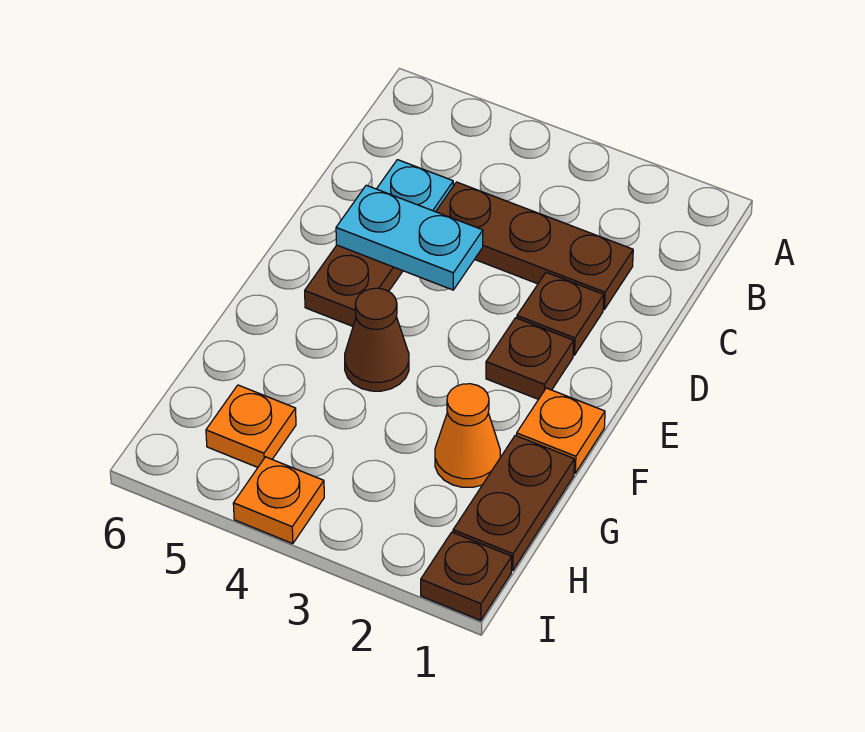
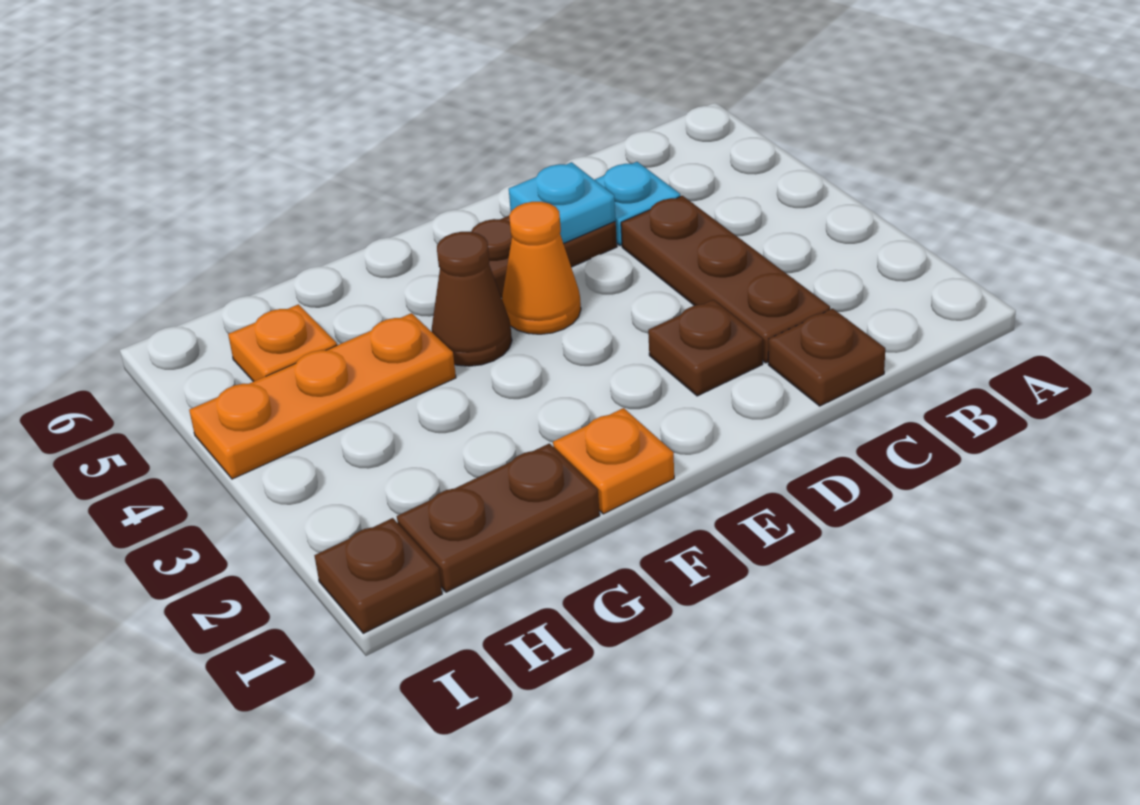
cyan plate D4:D5 level 2 -> cyan plate D5 level 2
brown plate E2 level 1 -> brown plate C1 level 1
orange cone G2 level 1 -> orange cone E4 level 1
orange plate I4 level 1 -> orange plate G4:I4 level 1

